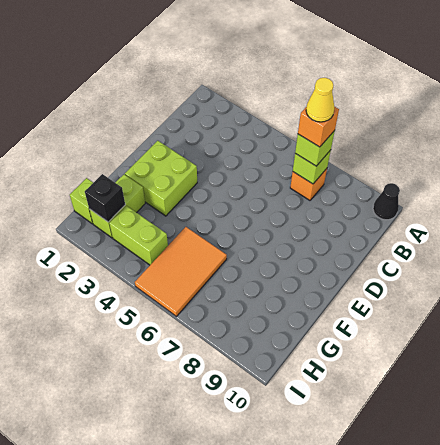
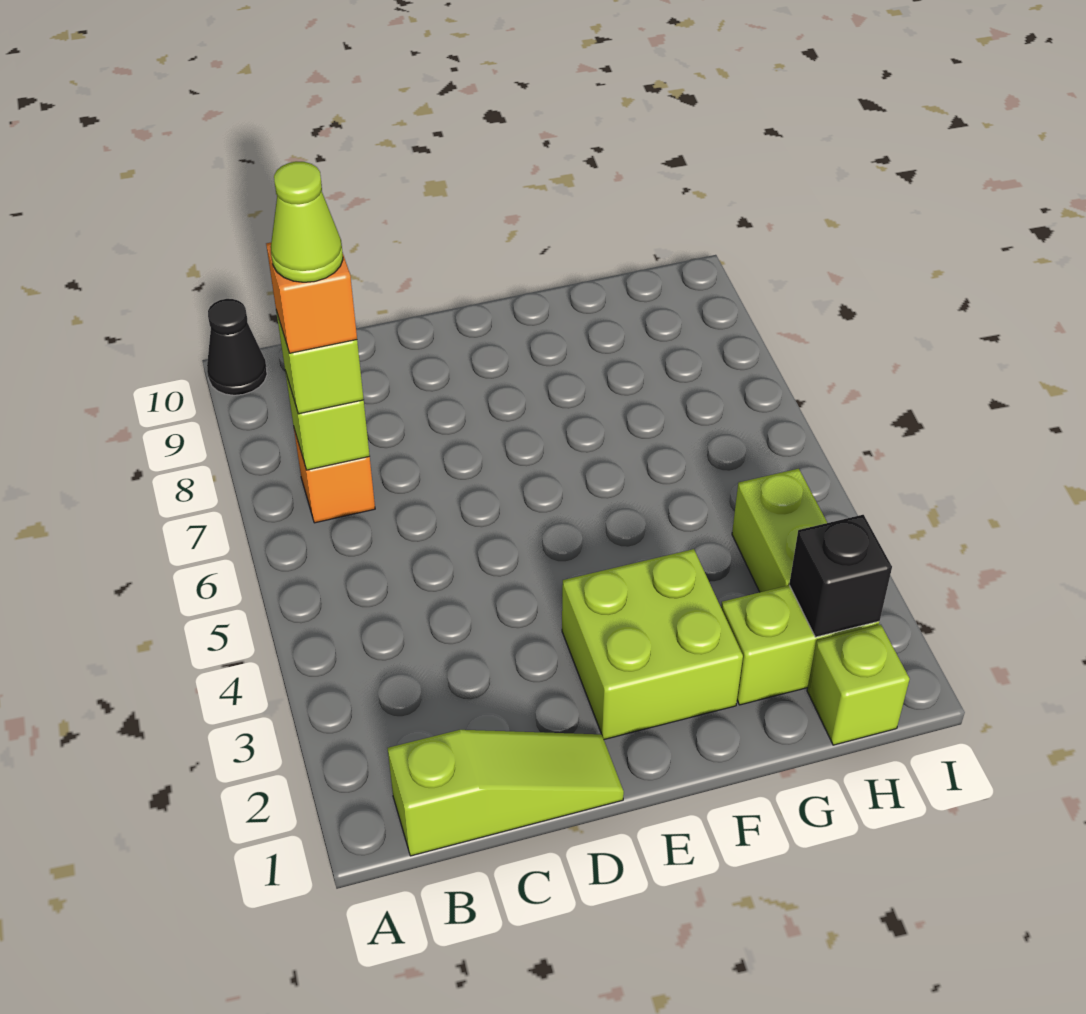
none -> lime slope B1:D1 level 1 top B
yellow cone B7 level 5 -> lime cone B7 level 5
orange tile G5:I6 level 1 -> none

